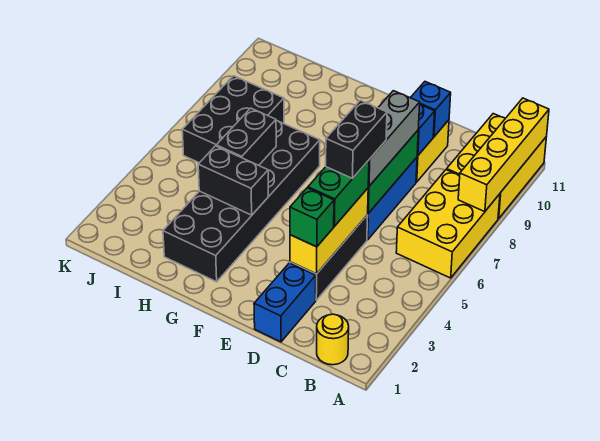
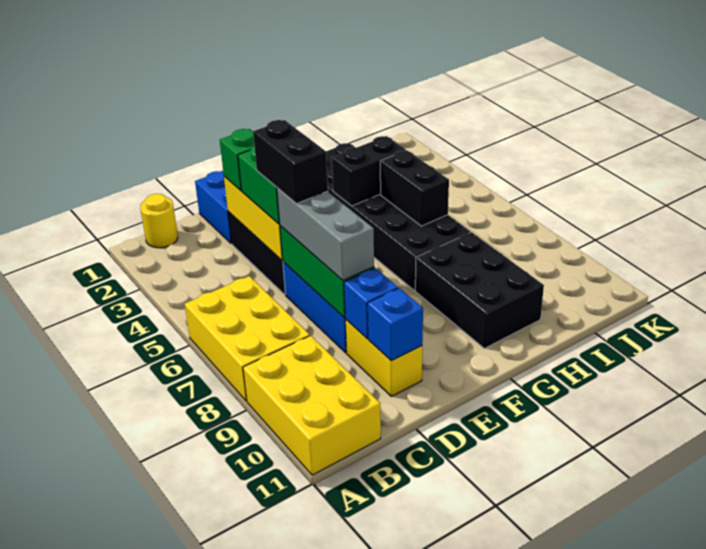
yellow brick A8:A11 level 2 -> none
black brick I6:J8 level 1 -> black brick G8:H10 level 1

